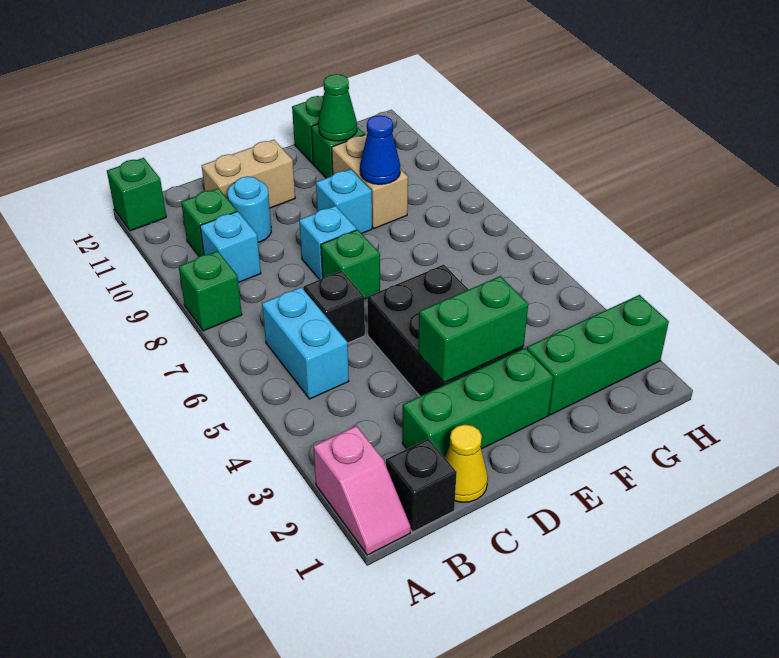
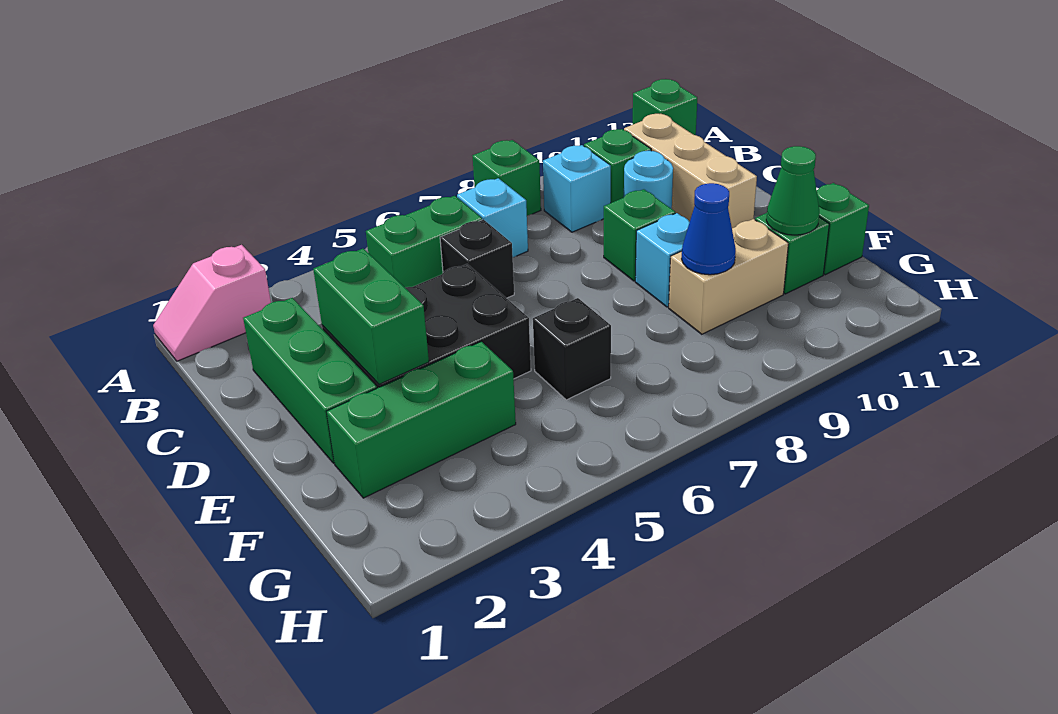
black brick B1 level 1 -> black brick F6 level 1
cyan brick B5:B6 level 1 -> green brick B5:B6 level 1
yellow cone C1 level 1 -> none
tan brick C11:D11 level 1 -> tan brick B11:D11 level 1
green brick D7 level 1 -> green brick D9 level 1
cyan brick D8 level 1 -> cyan brick B7 level 1
green brick F2:H2 level 1 -> green brick F2:F4 level 1

